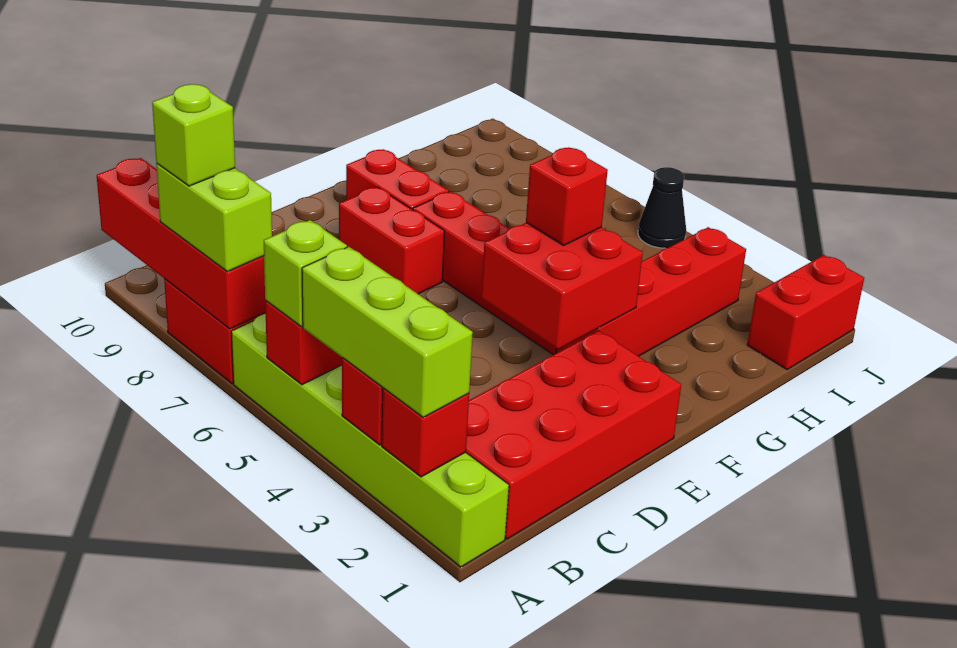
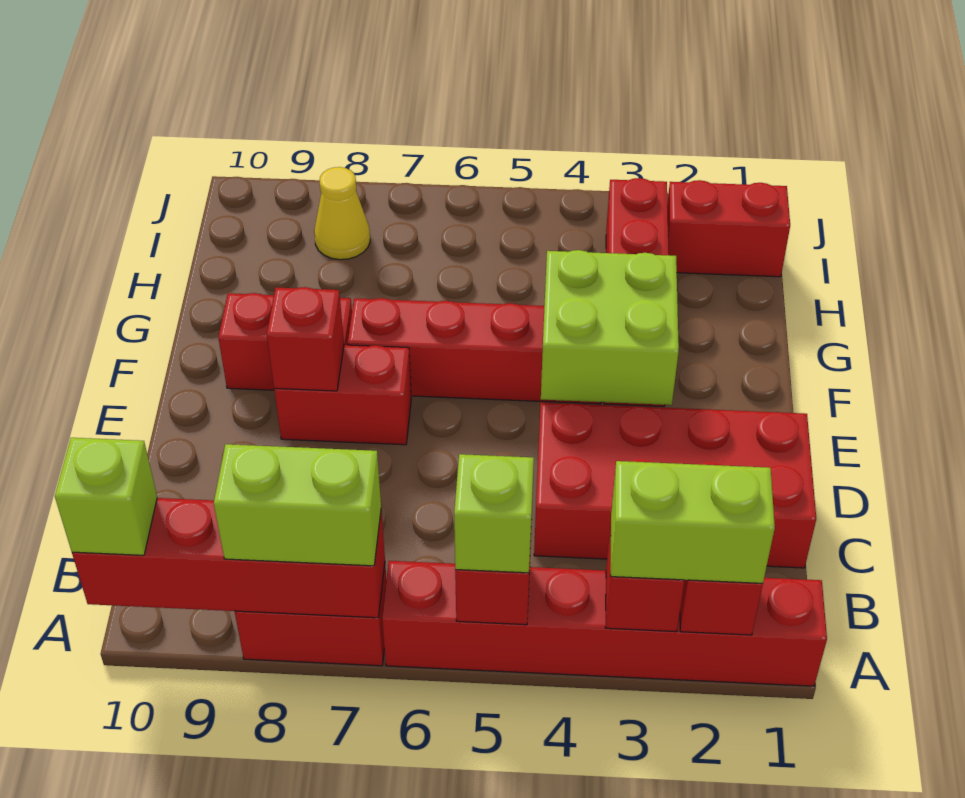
lime brick A1:A6 level 1 -> red brick A1:A6 level 1
lime brick A2:A4 level 3 -> lime brick A2:A3 level 3
lime brick A8 level 4 -> lime brick A10 level 3
red brick B1:E2 level 1 -> red brick C1:D4 level 1
red brick E3:F4 level 2 -> lime brick E3:F4 level 2
red brick F4 level 3 -> red brick E8 level 2
red brick I1:J1 level 1 -> red brick I1:I2 level 1
none -> yellow cone I8 level 1
black cone J5 level 1 -> none

